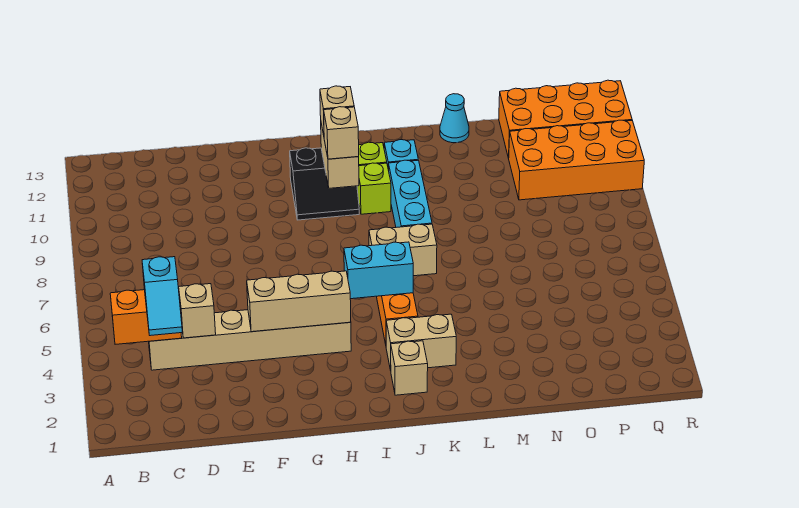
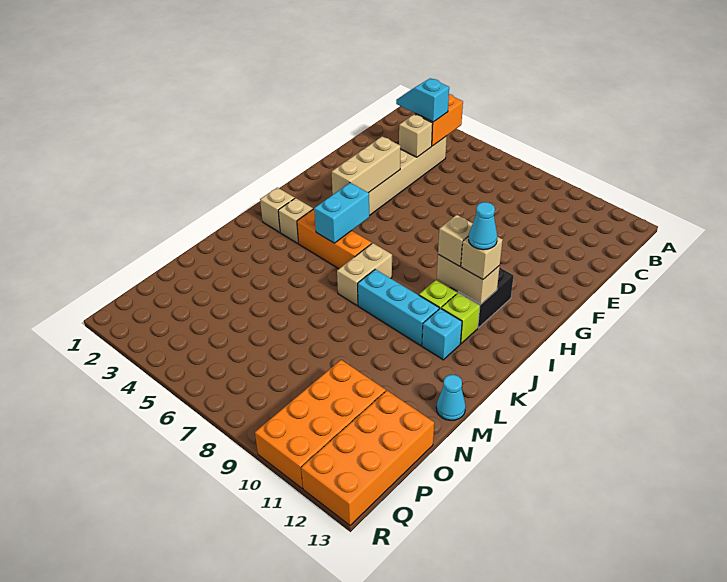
none -> cyan cone I11 level 4
tan brick J3:K3 level 1 -> tan brick J3 level 1

